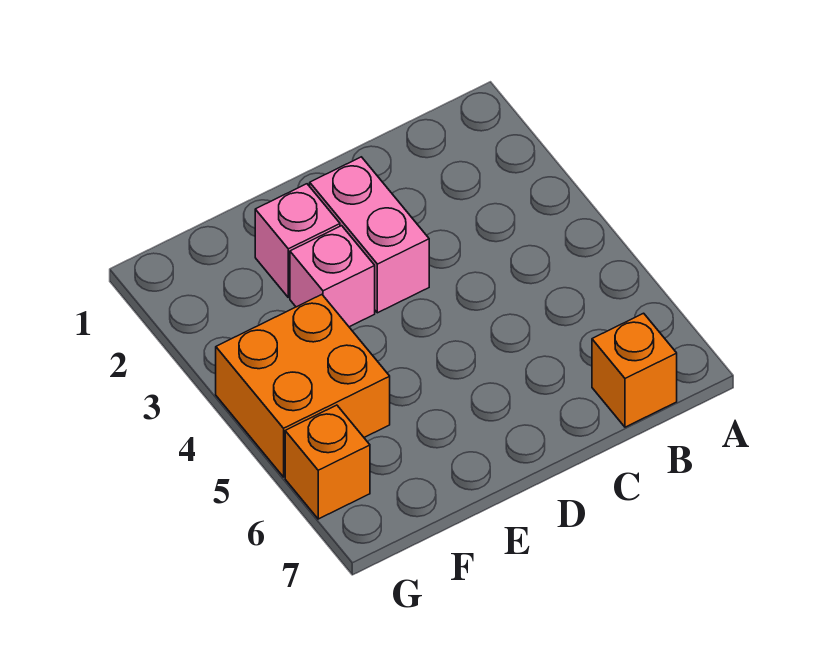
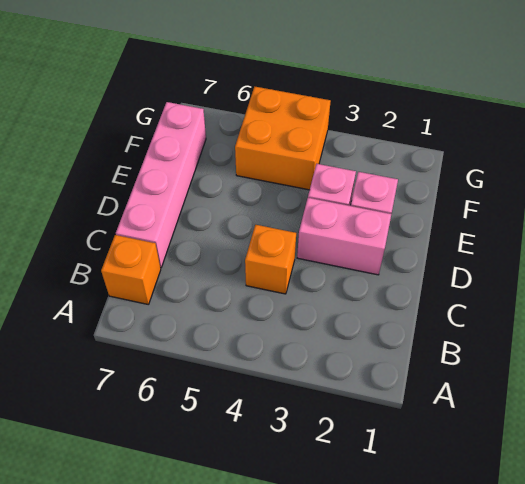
none -> pink brick C7:F7 level 1
orange brick G6 level 1 -> orange brick C4 level 1

